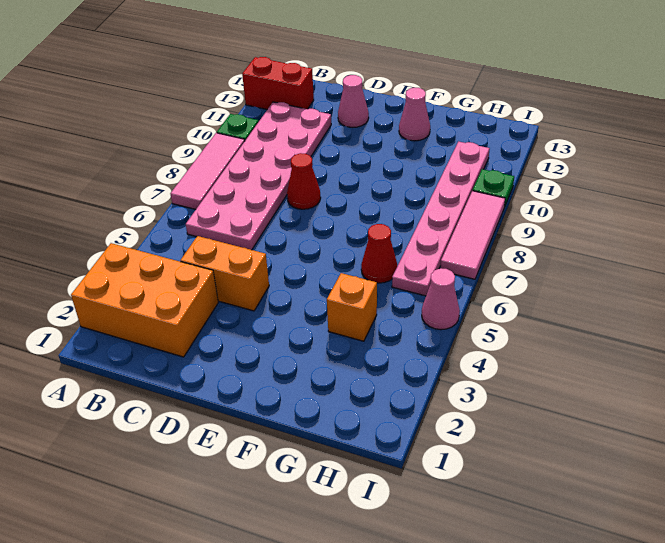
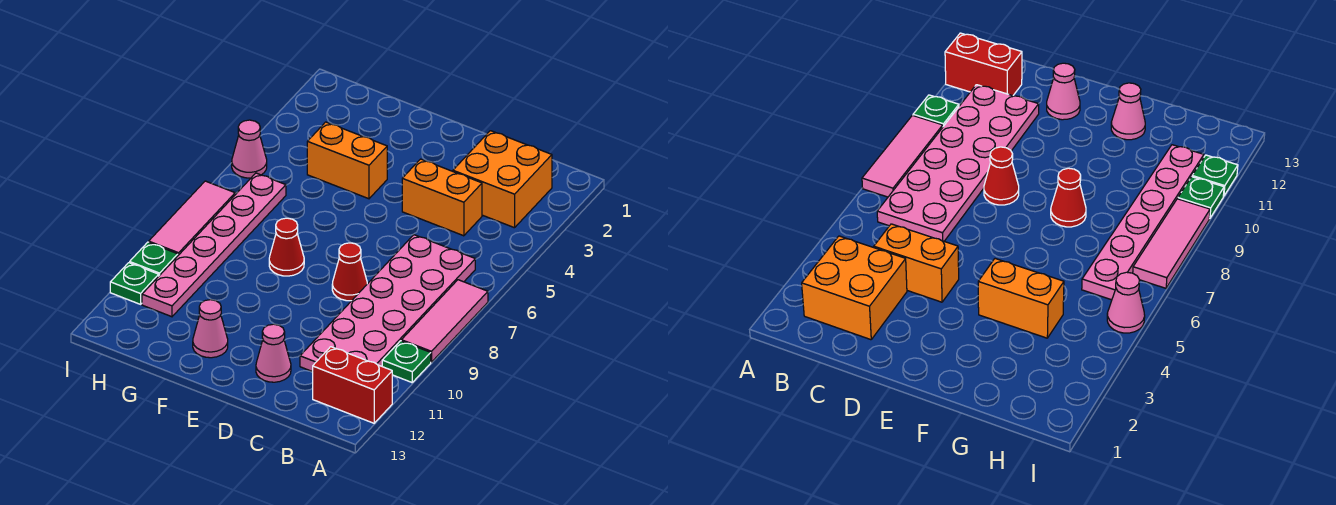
orange brick A2:C3 level 1 -> orange brick B2:C3 level 1
orange brick G4 level 1 -> orange brick F4:G4 level 1
red cone G6 level 1 -> red cone F8 level 1
none -> green plate I11 level 1

